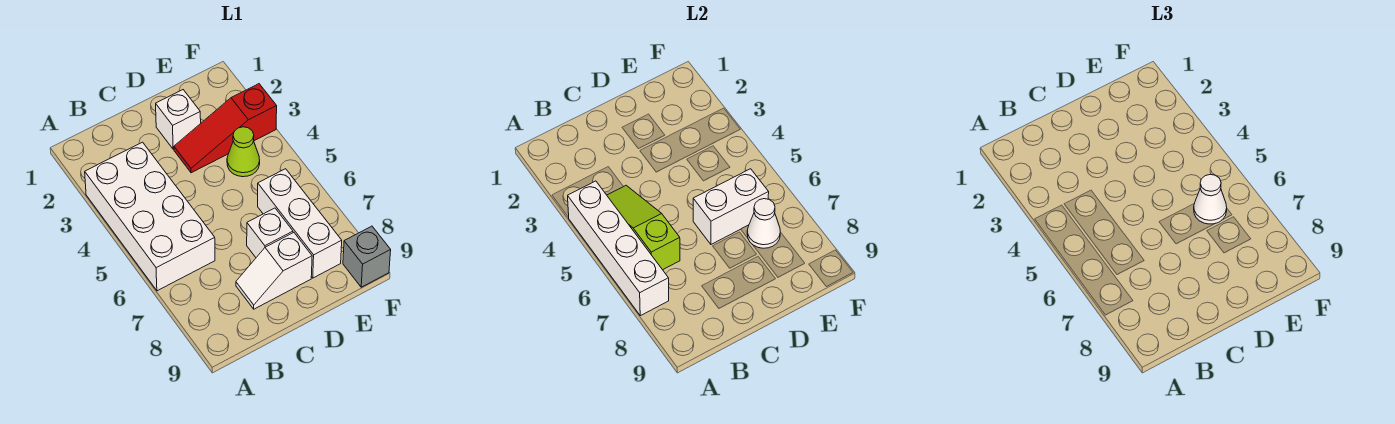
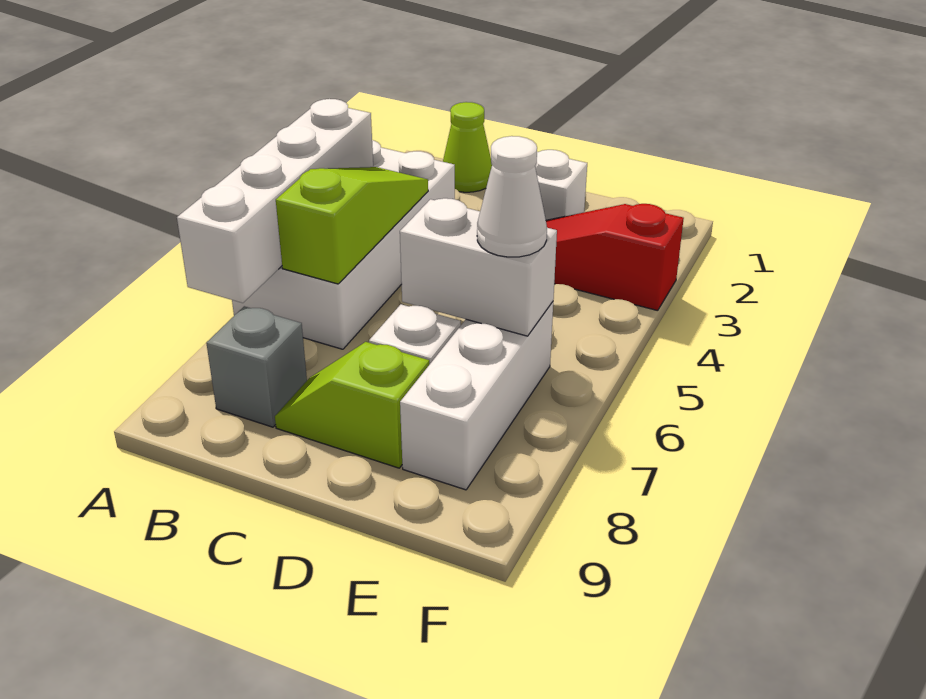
white slope C8:D8 level 1 top D -> lime slope C8:D8 level 1 top D
lime cone E4 level 1 -> lime cone B1 level 1
white cone E7 level 2 -> none
grey brick F9 level 1 -> grey brick B8 level 1

